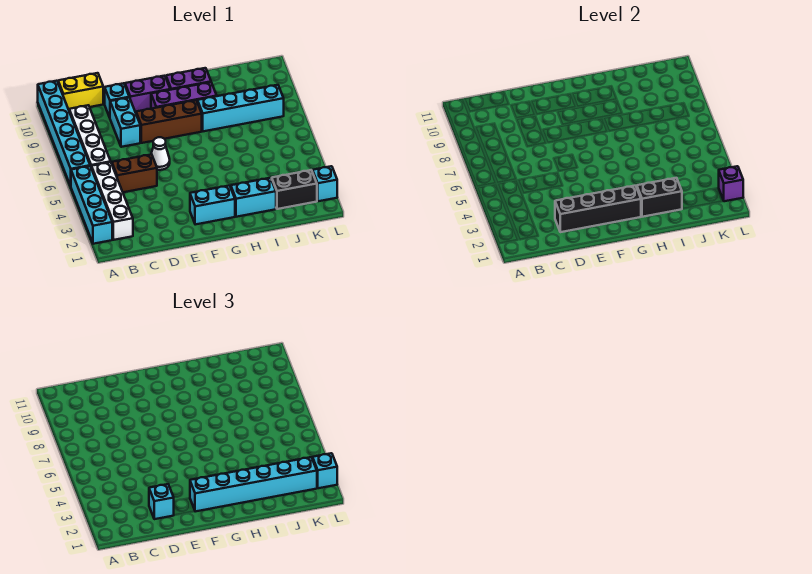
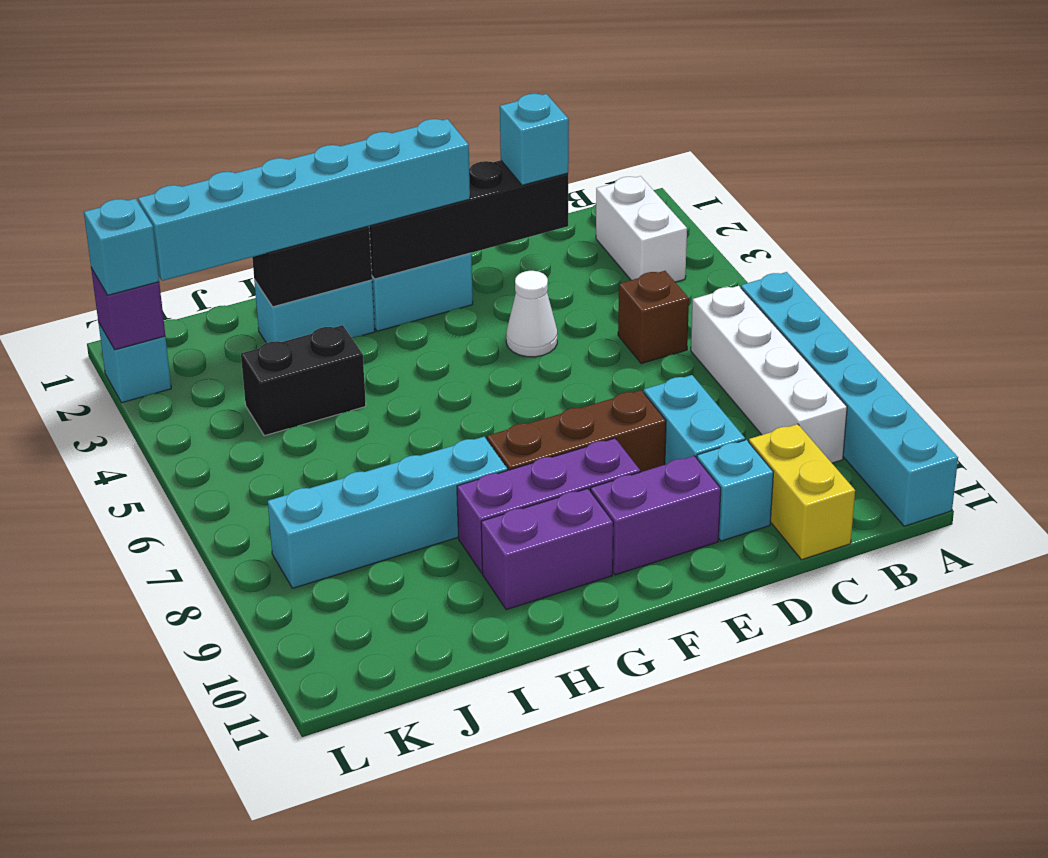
cyan brick A2:A5 level 1 -> none
white brick B2:B5 level 1 -> white brick B2:B3 level 1
yellow brick B11:C11 level 1 -> yellow brick C10:C11 level 1
brown brick C5:D5 level 1 -> brown brick C5 level 1
white cone E6 level 1 -> white cone E4 level 1
black brick J2:K2 level 1 -> black brick I4:J4 level 1

